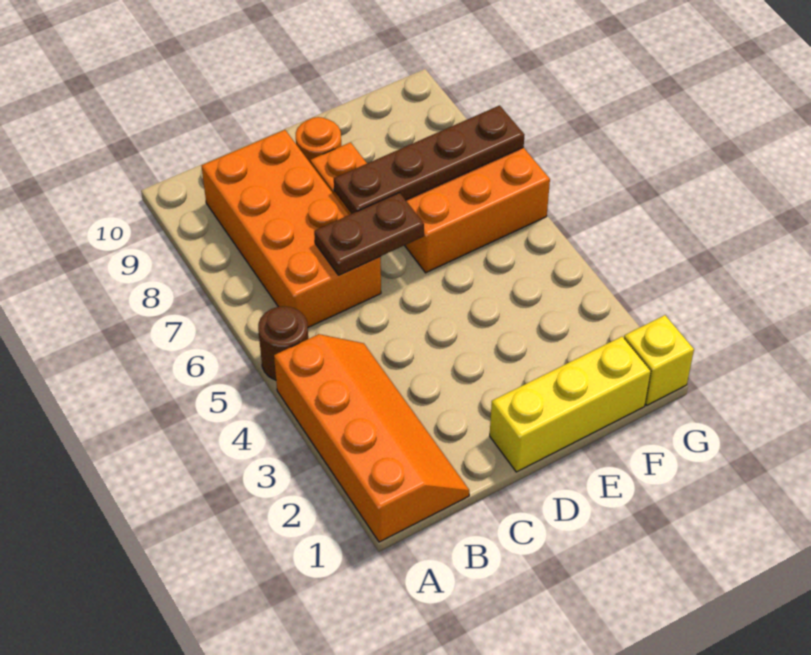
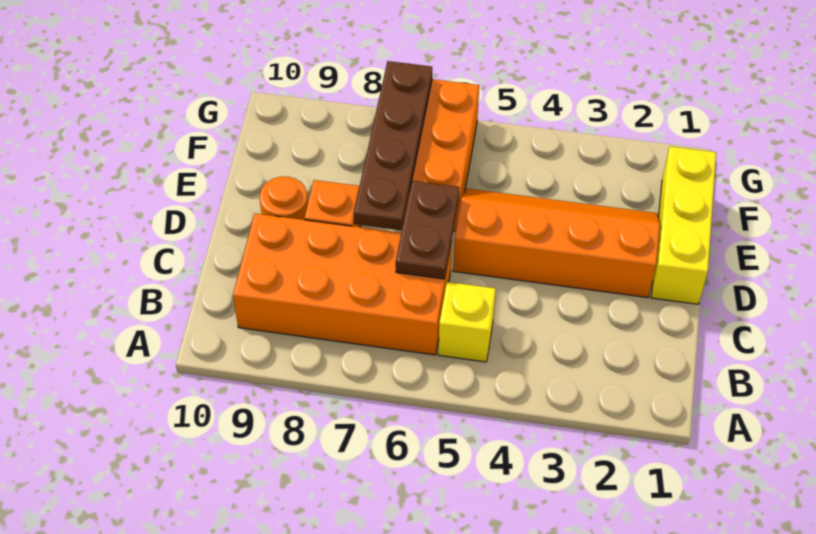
orange slope A1:B4 level 1 top A -> orange slope D2:E5 level 1 top D
brown round brick A5 level 1 -> none
yellow brick G1 level 1 -> yellow brick B5 level 1

